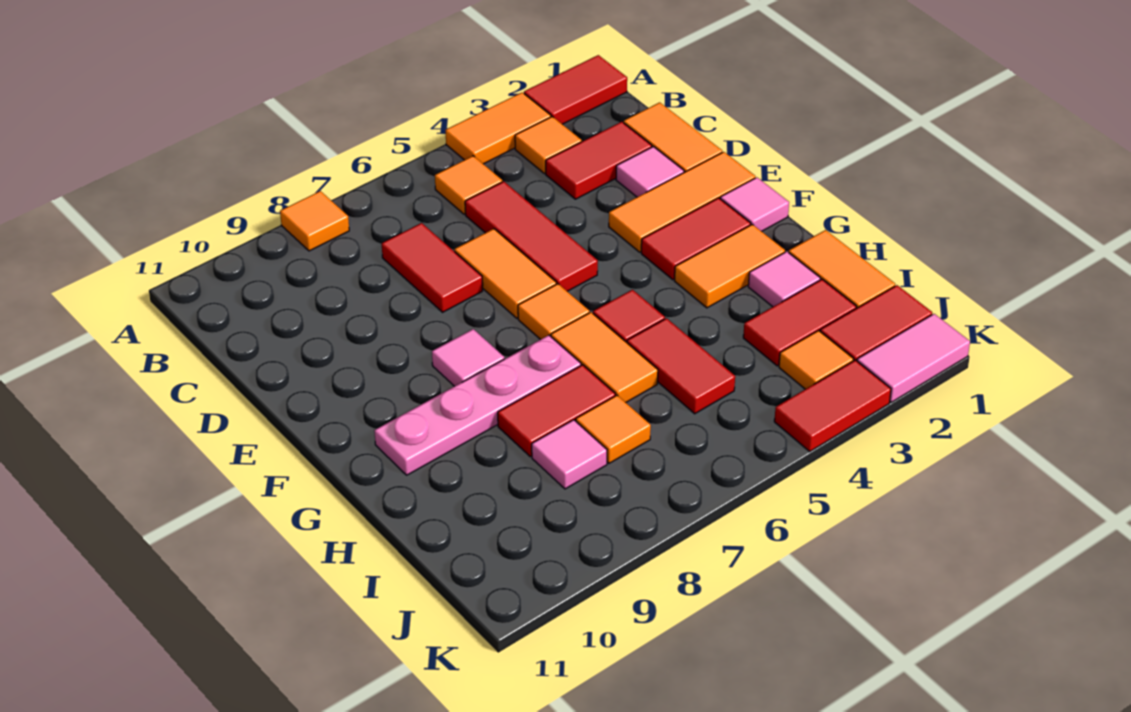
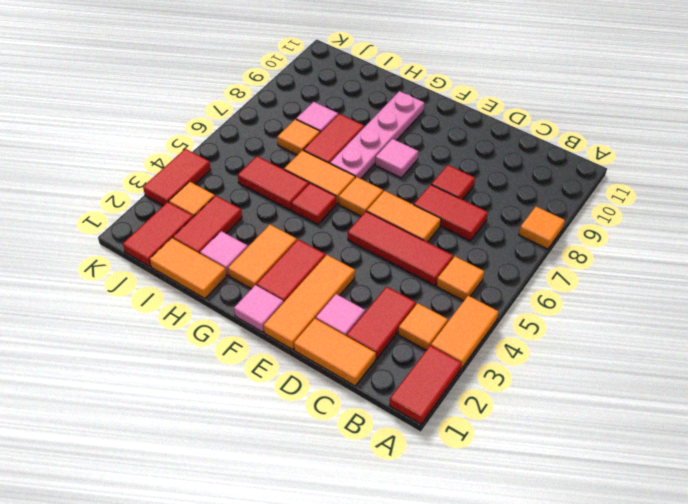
none -> red tile D8 level 1
pink tile K1:K2 level 1 -> none

